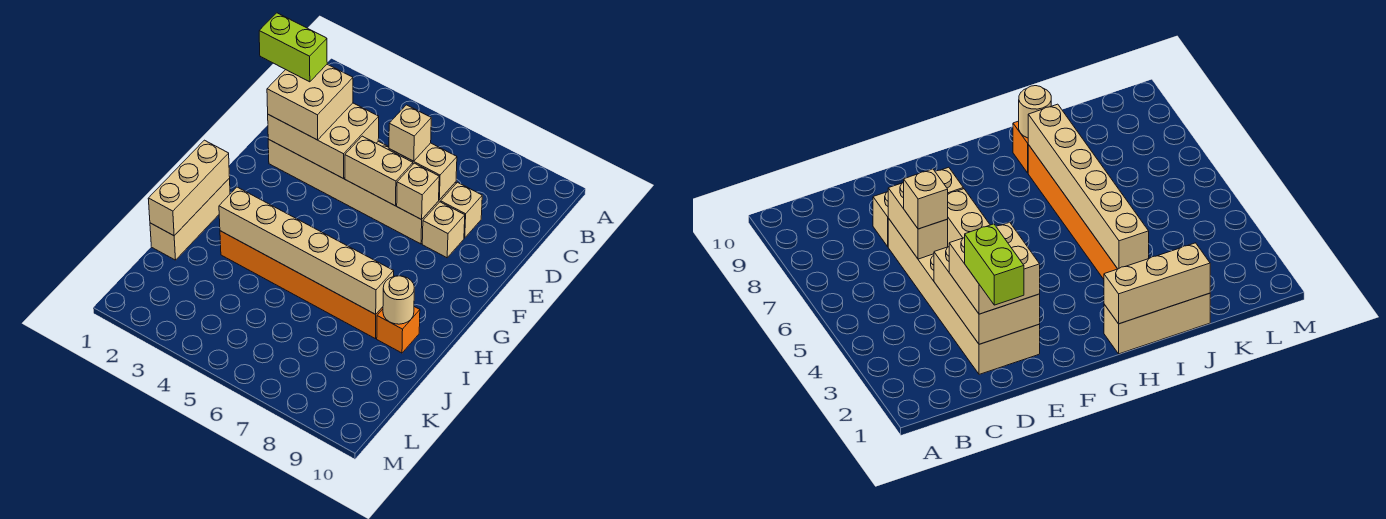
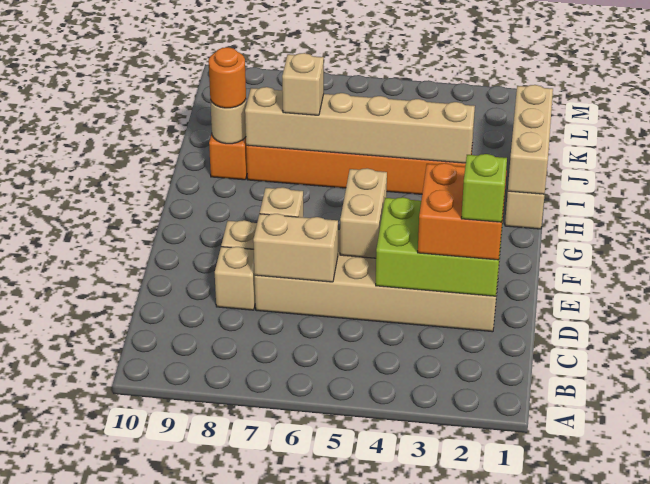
lime brick D1:D2 level 4 -> lime brick D2 level 4
tan brick D2:E4 level 2 -> lime brick D2:E4 level 2
tan brick D2:E3 level 3 -> orange brick D2:E3 level 3
tan brick D6 level 3 -> tan brick I7 level 3
tan brick E5:E6 level 2 -> tan brick E5:F5 level 2
none -> orange round brick I9 level 3

